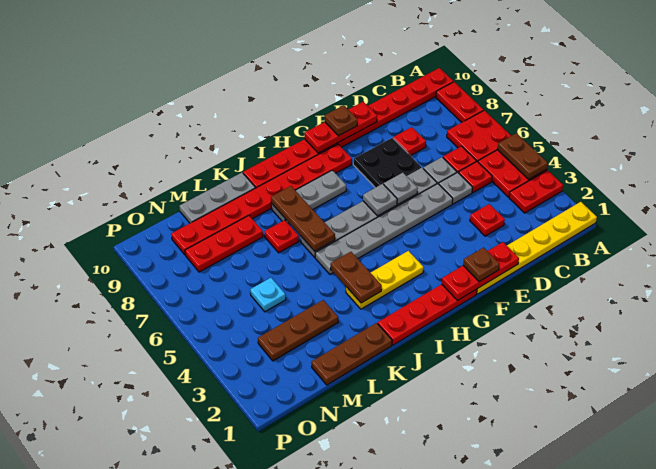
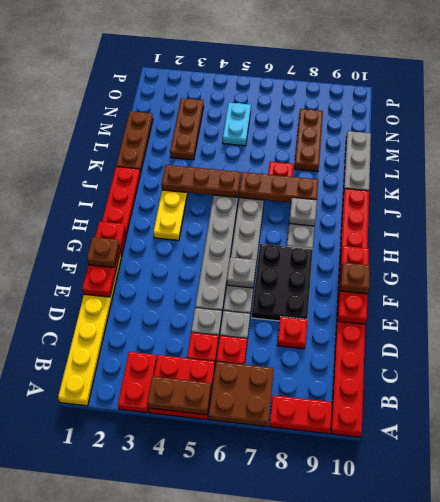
red plate A6:B7 level 1 -> brown plate A6:B7 level 1
red plate D3 level 1 -> none
black plate E7:F8 level 1 -> black plate E7:G8 level 1
grey plate G6 level 2 -> grey plate I8 level 2
red plate G9:N9 level 1 -> none
brown plate J3:J4 level 2 -> brown plate J3:J5 level 2
red plate L8:N8 level 1 -> brown plate L8:N8 level 1
cyan plate M5 level 1 -> cyan plate M5:N5 level 1

